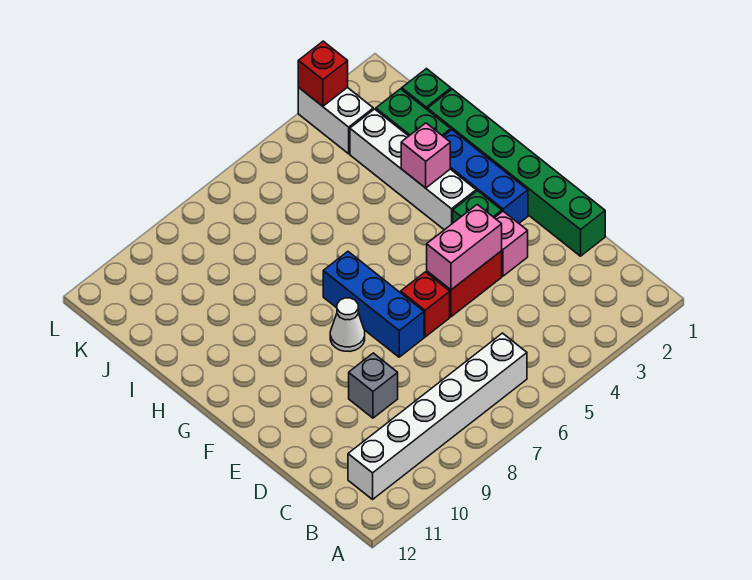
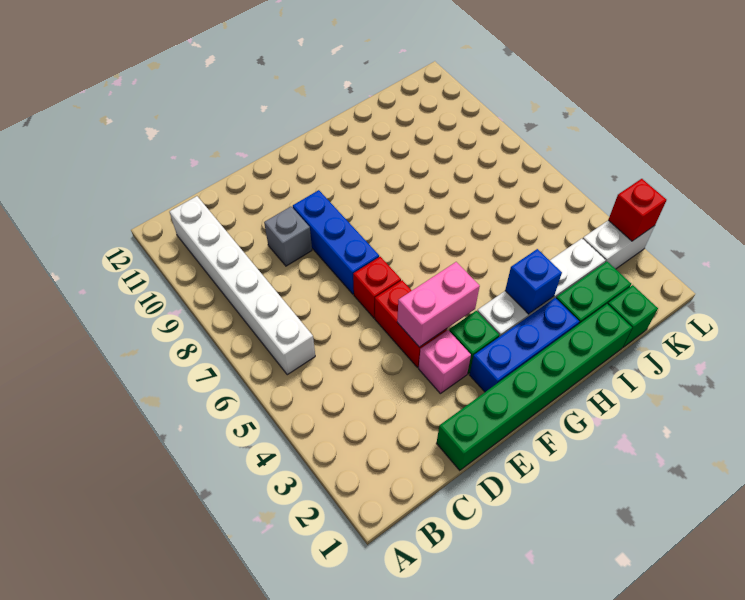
pink brick E4:E5 level 2 -> pink brick E4:F4 level 2
blue brick E7:G7 level 1 -> blue brick E7:E9 level 1
white cone F8 level 1 -> none
pink brick H3 level 2 -> blue brick H3 level 2

